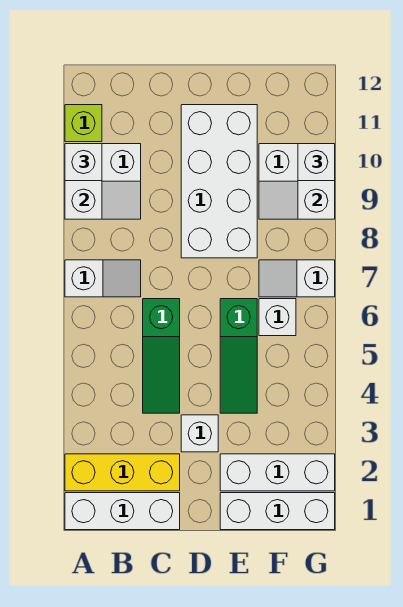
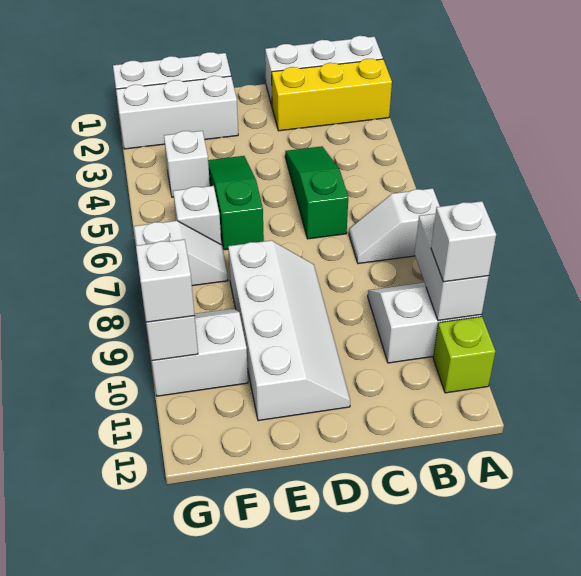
white brick D3 level 1 -> white brick F4 level 1
white brick D8:E11 level 1 -> white slope D8:E11 level 1 top E

